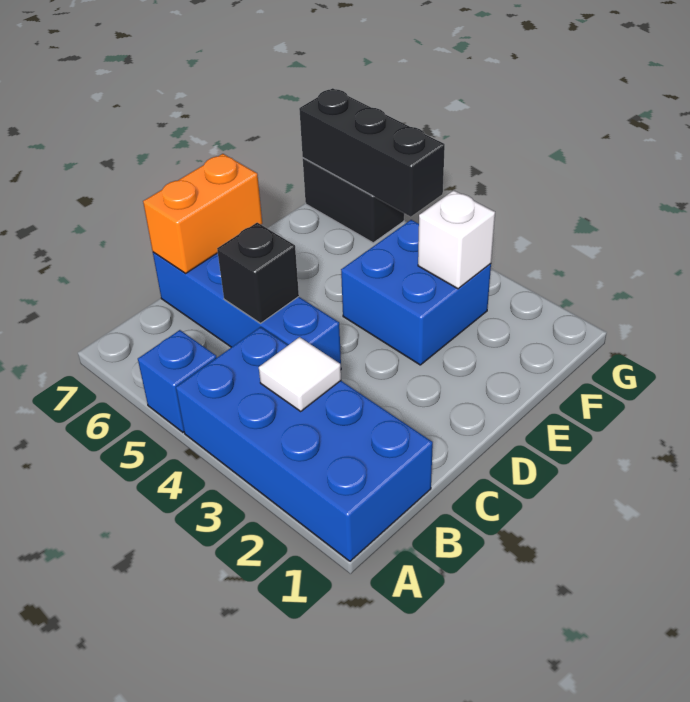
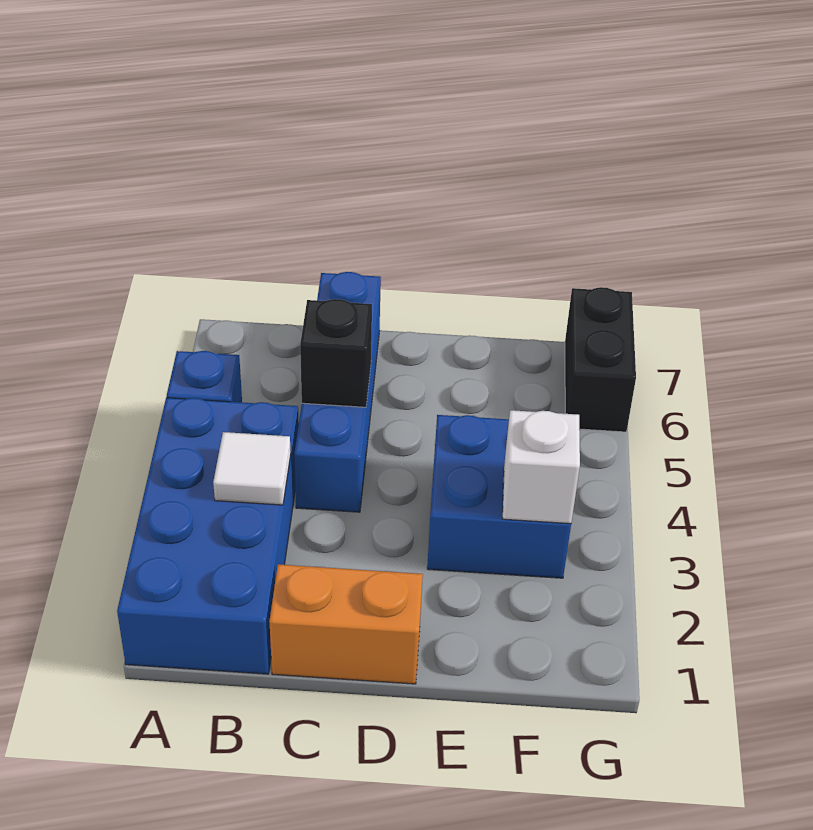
orange brick C7:D7 level 2 -> orange brick C1:D1 level 1
black brick G5:G7 level 2 -> none

